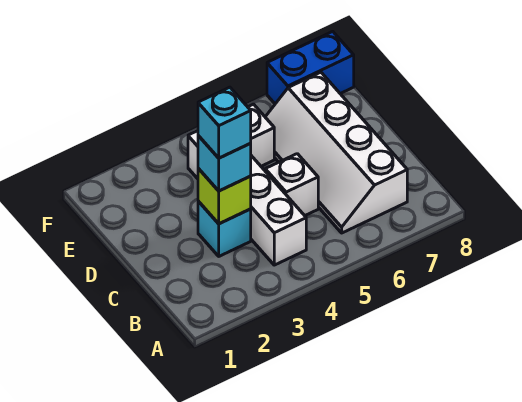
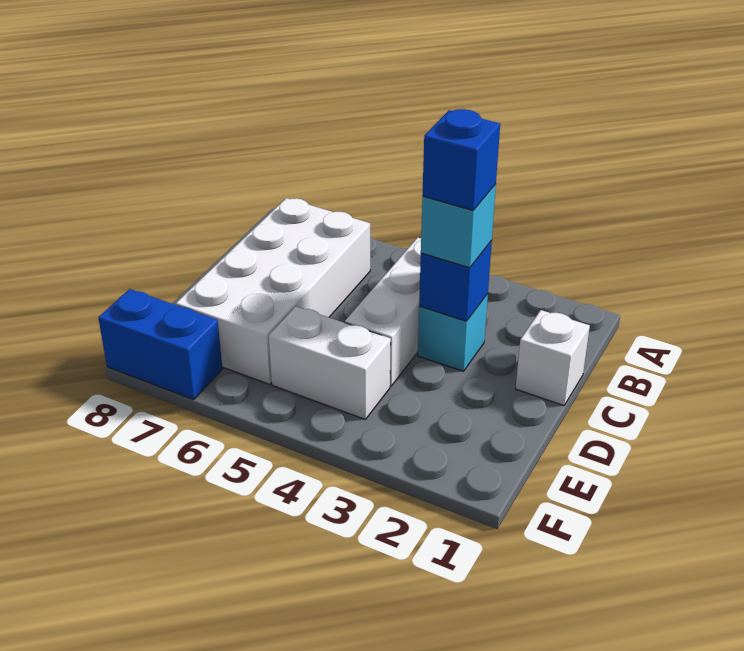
white slope B6:E7 level 1 top 7 -> white brick B6:E7 level 1
lime brick C3 level 2 -> blue brick C3 level 2
cyan brick C3 level 4 -> blue brick C3 level 4
white brick C5 level 1 -> white brick C1 level 1

